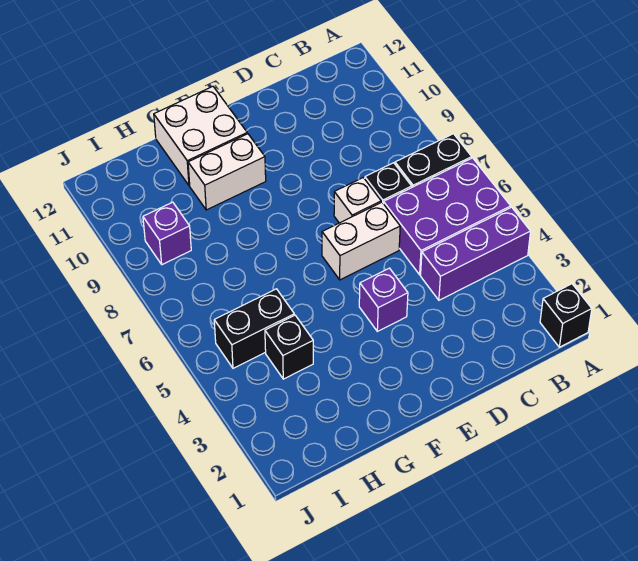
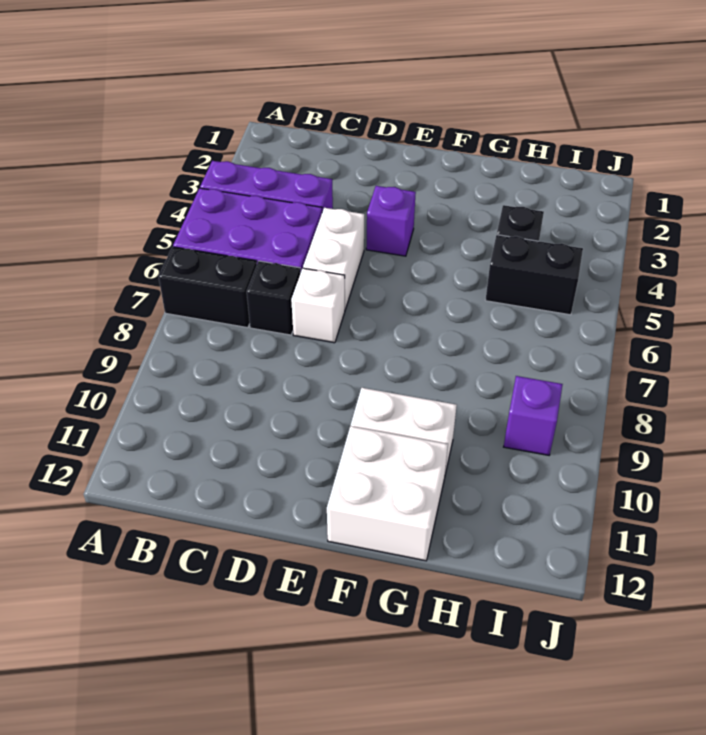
black brick A1 level 1 -> none
white brick D6:E6 level 1 -> white brick D5:D6 level 1

